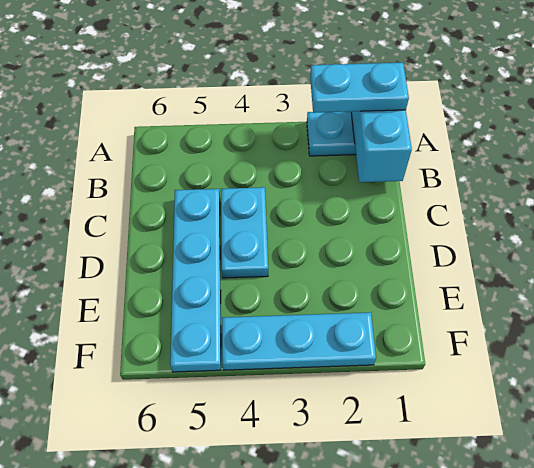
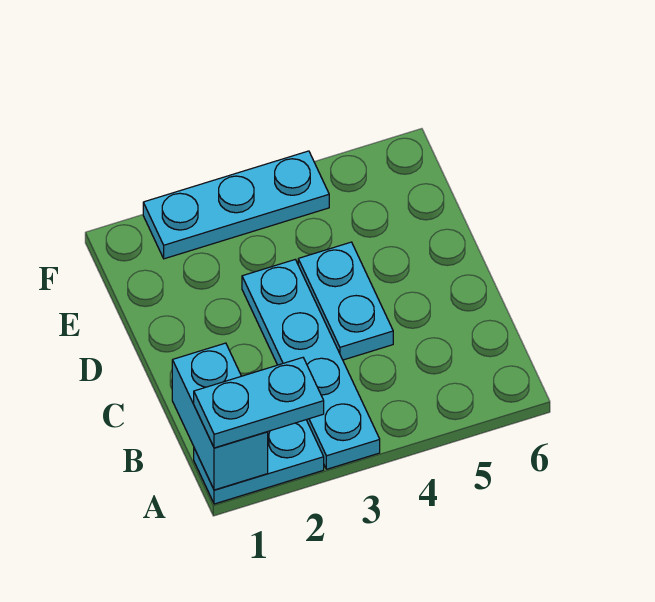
cyan plate C5:F5 level 1 -> cyan plate A3:D3 level 1

